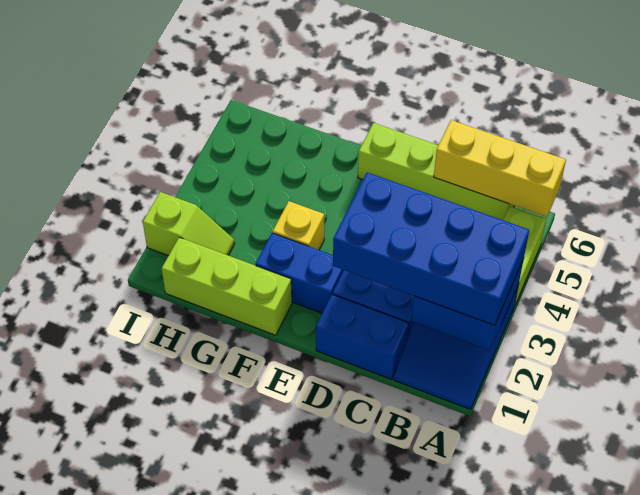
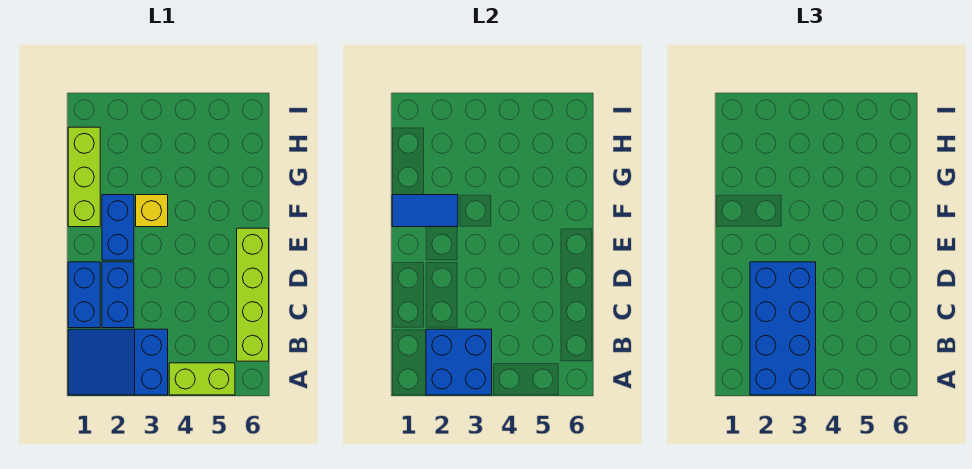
yellow brick A6:C6 level 2 -> none
none -> blue tile F1:F2 level 2
lime slope H2:I2 level 1 top I -> none

